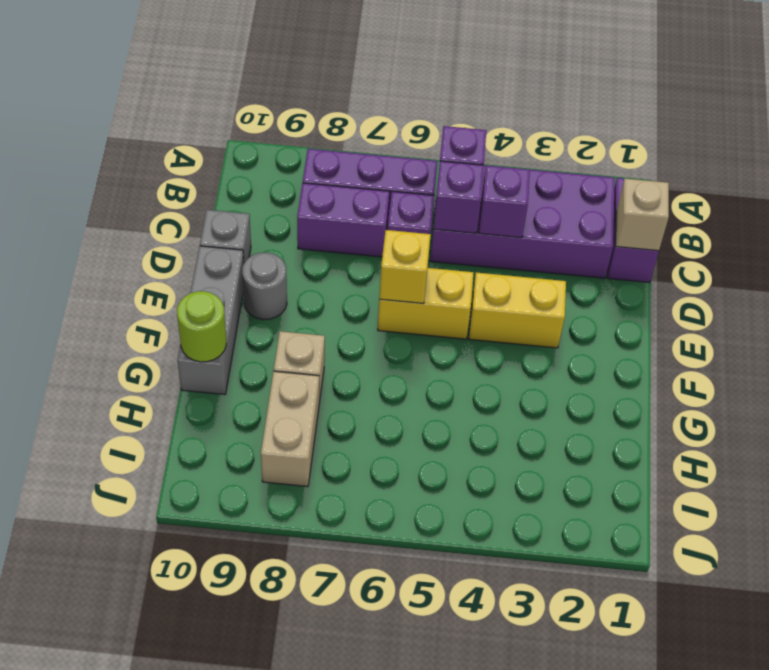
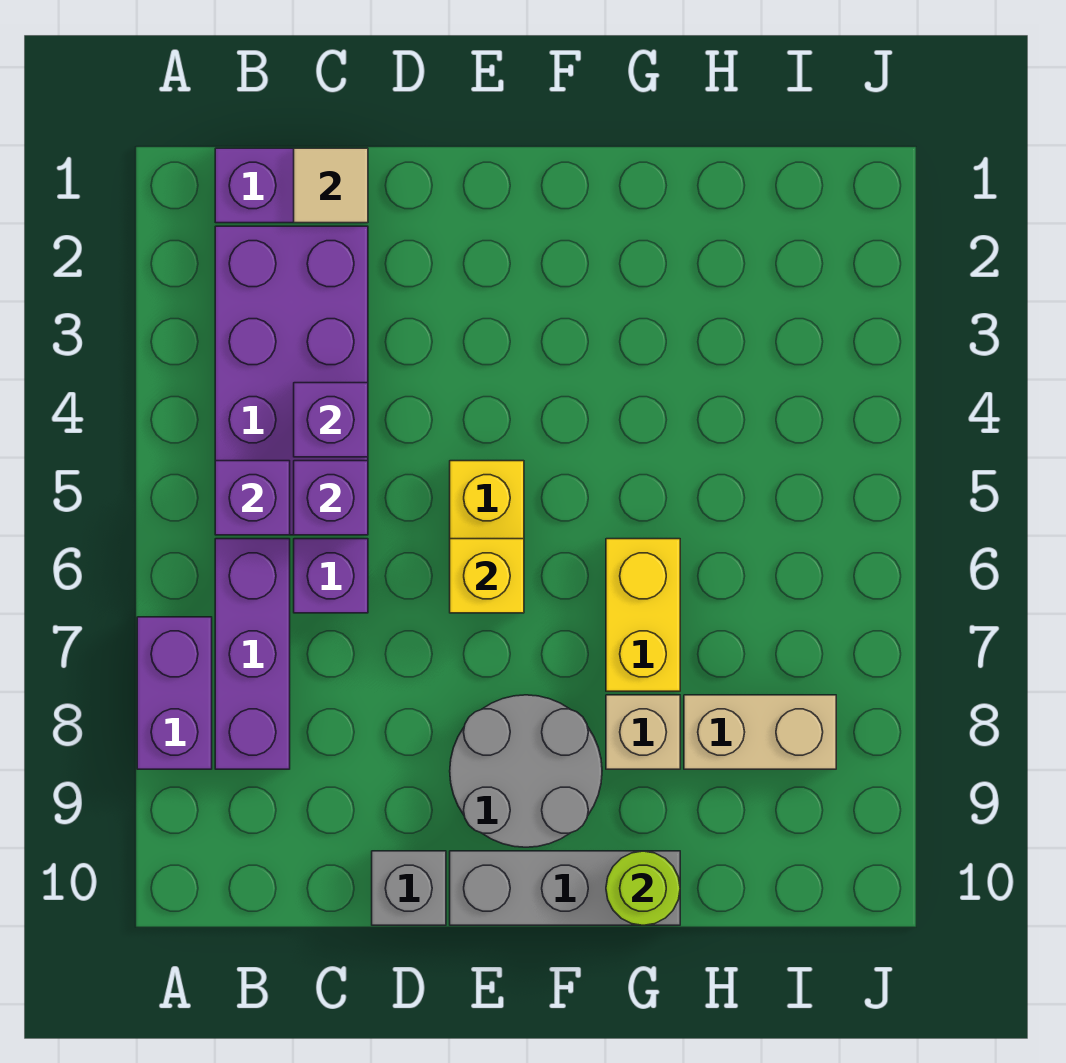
tan brick C1 level 2 -> tan tile C1 level 2
purple brick C7:C8 level 1 -> purple brick A7:A8 level 1
yellow brick E3:E4 level 1 -> yellow brick G6:G7 level 1
grey round brick E9 level 1 -> grey round brick E8:F9 level 1

